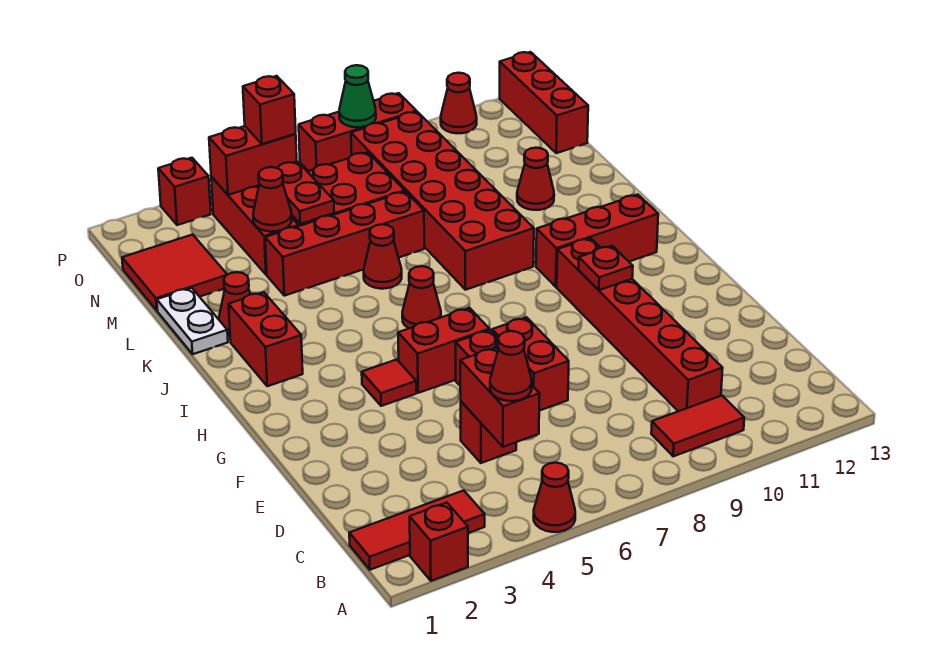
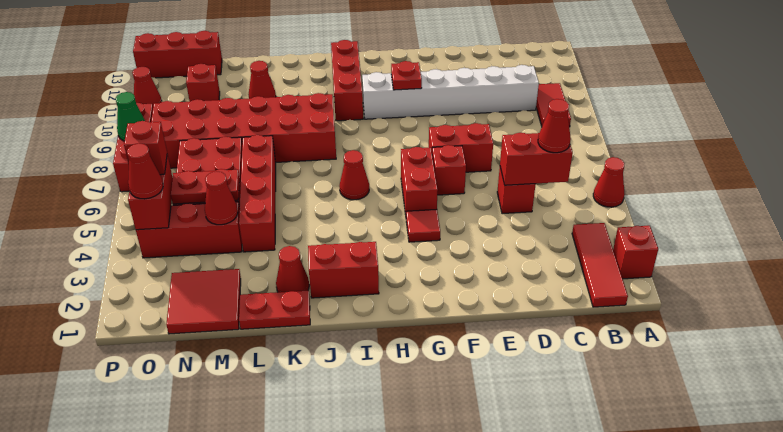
red brick C10:H10 level 1 -> white brick C10:H10 level 1
white plate K1:L1 level 1 -> red plate K1:L1 level 1
red cone K6 level 1 -> red cone O4 level 3
red brick P3 level 1 -> red brick N11 level 1

